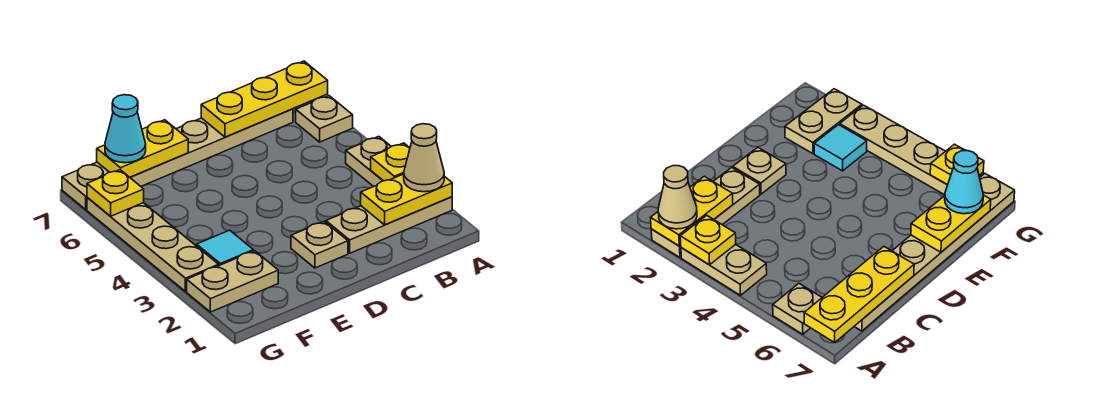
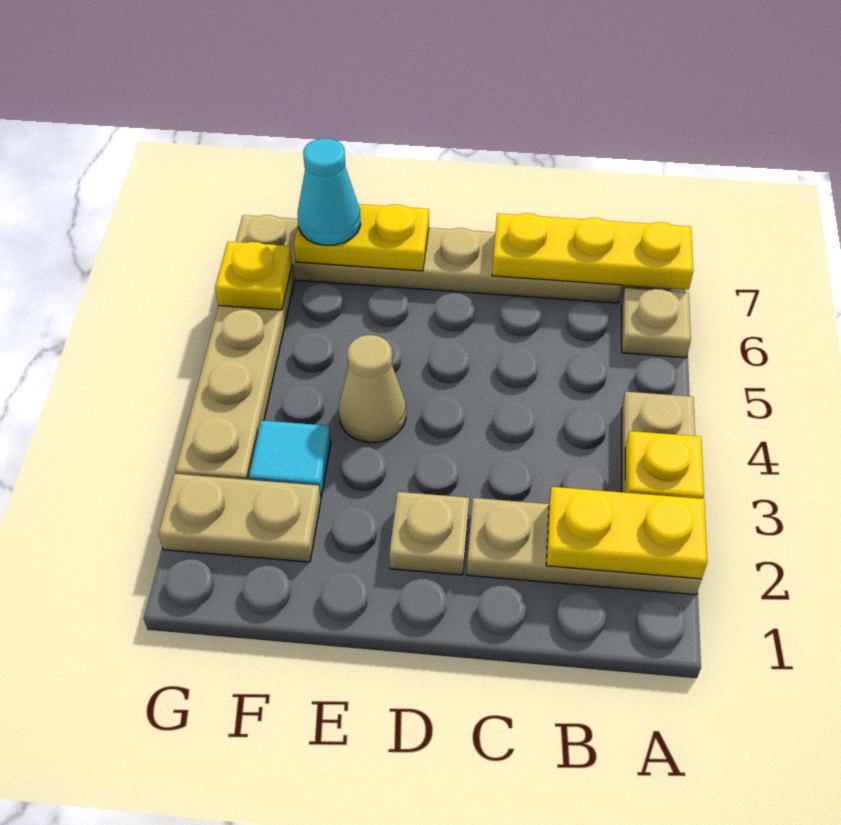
tan cone A2 level 3 -> tan cone E4 level 1

